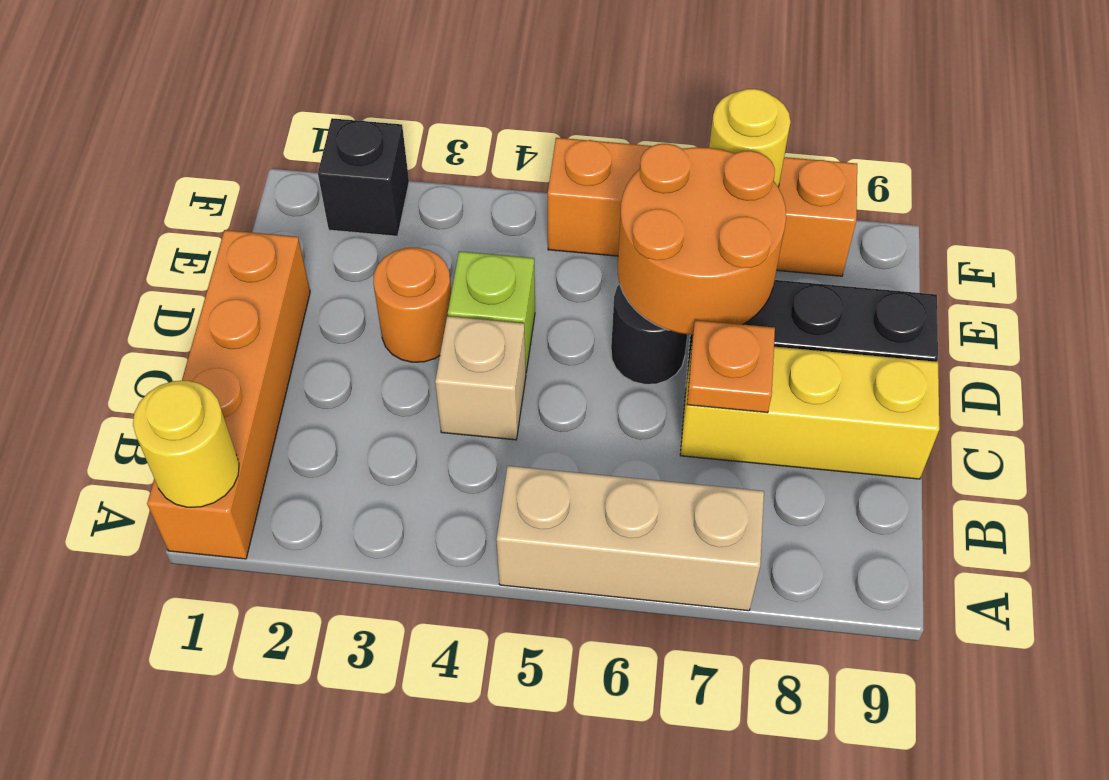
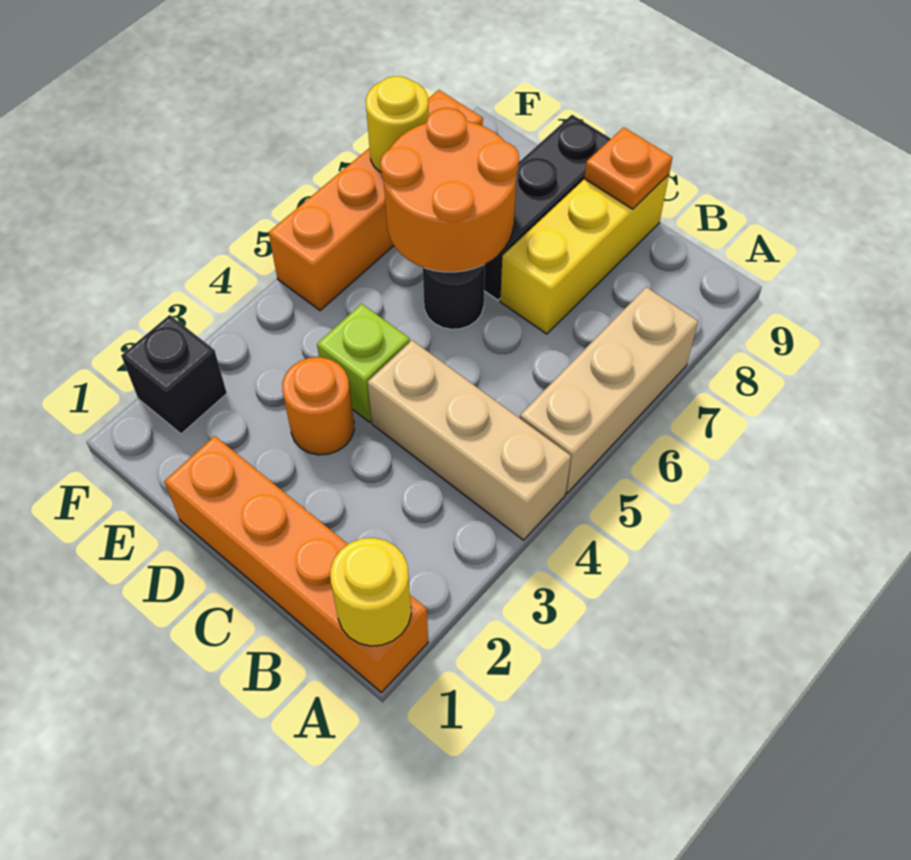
tan brick C4 level 1 -> tan brick A4:C4 level 1
orange plate C7 level 2 -> orange plate C9 level 2

